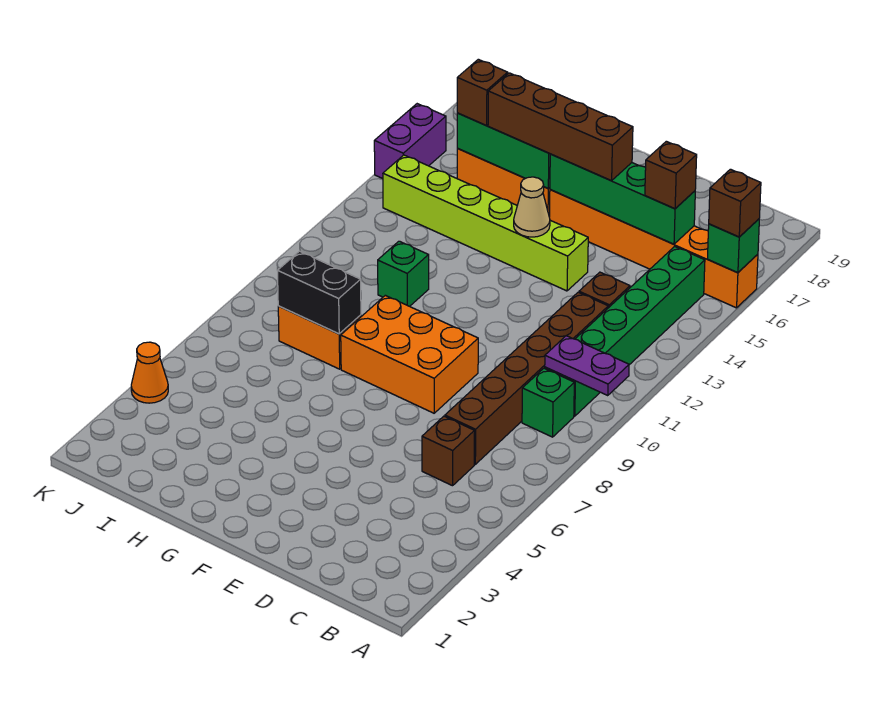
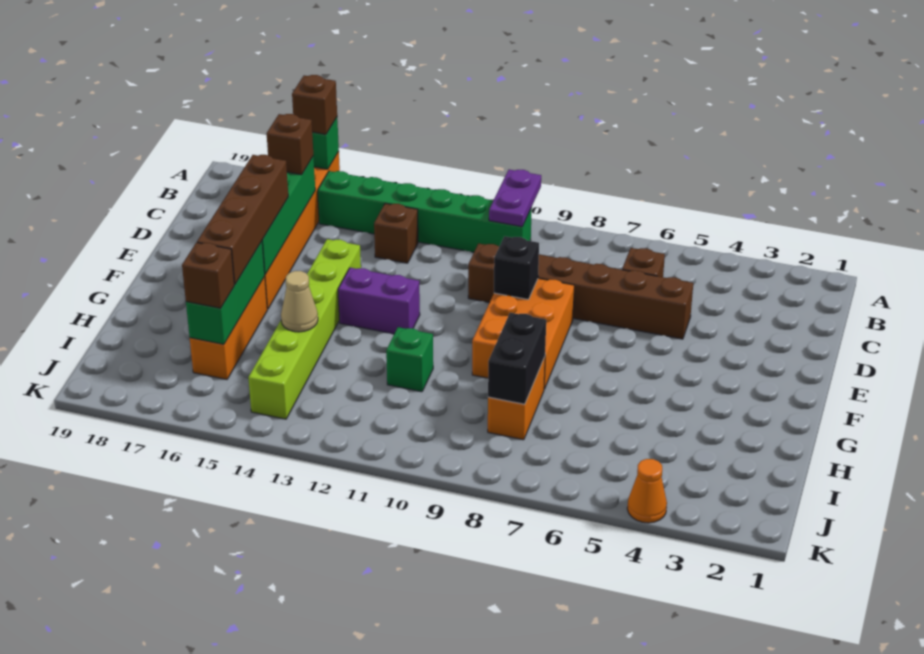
green brick B9 level 1 -> none
brown brick C7:C12 level 1 -> brown brick D5:D10 level 1
none -> black brick E9 level 2
tan cone F14 level 2 -> tan cone H14 level 2
purple brick K15:K16 level 1 -> purple brick F12:F13 level 1

